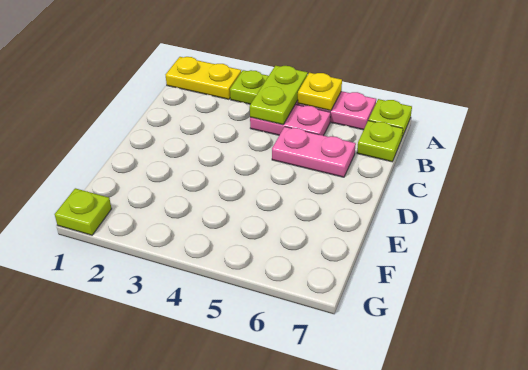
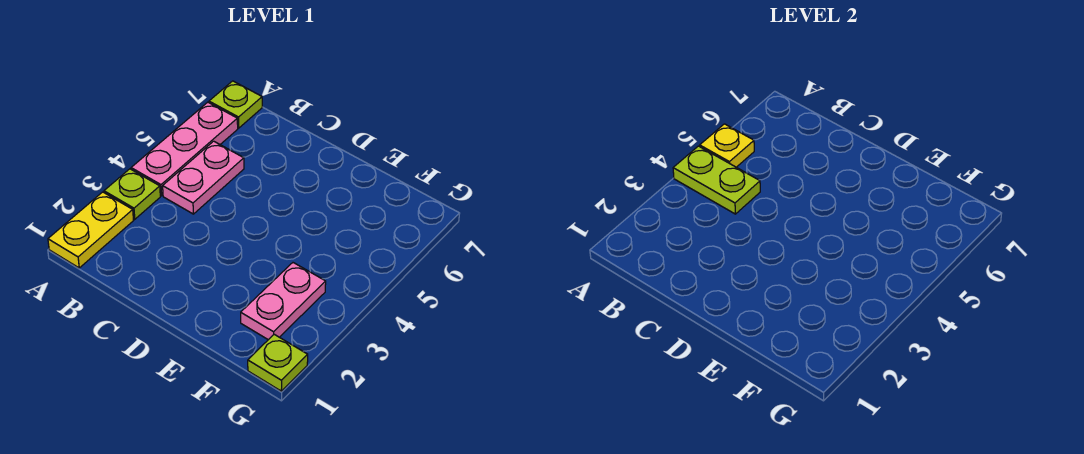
lime plate B7 level 1 -> none
pink plate C5:C6 level 1 -> pink plate F2:F3 level 1

